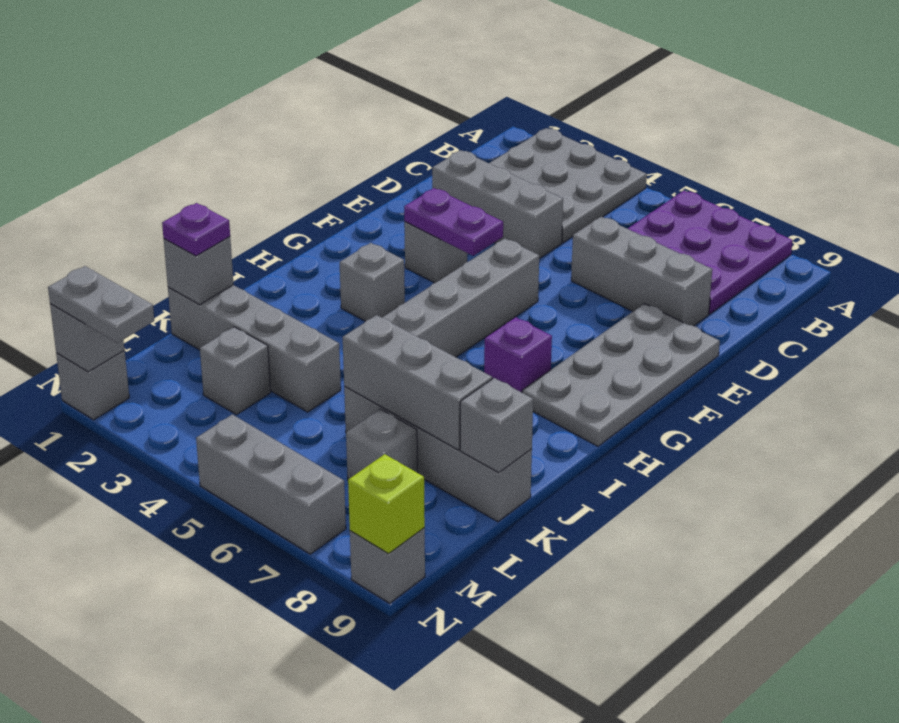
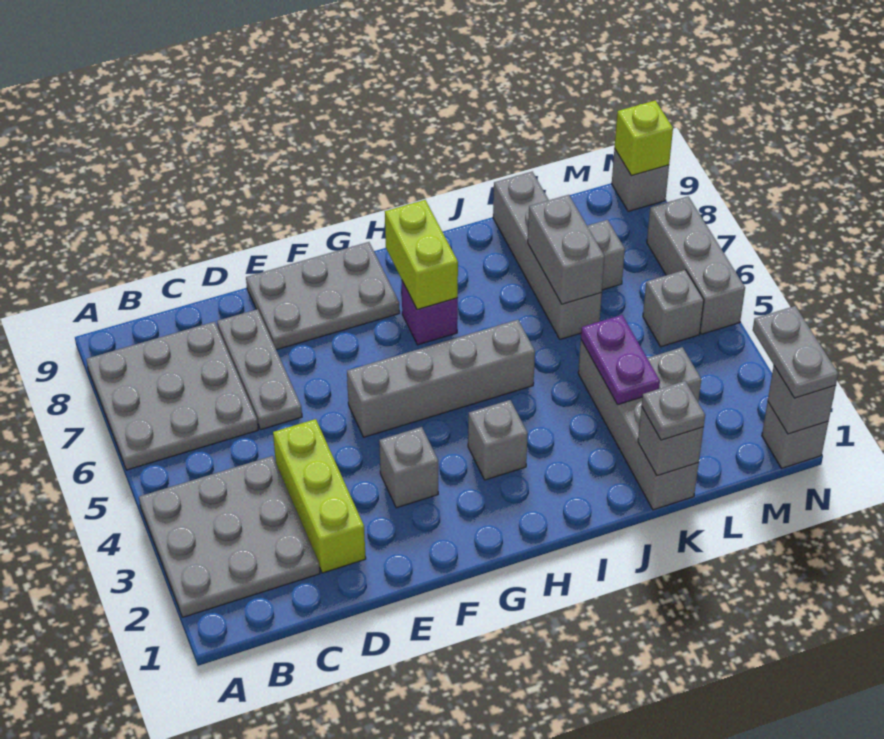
purple plate A6:C8 level 1 -> grey plate A6:C8 level 1
grey brick D2:D4 level 1 -> lime brick D2:D4 level 1
grey brick D6:D8 level 1 -> grey plate D6:D8 level 1
grey plate E8:H9 level 1 -> grey plate E8:G9 level 1
purple plate F3:F4 level 2 -> purple plate K3:K4 level 2
none -> lime brick H7:H8 level 2
purple plate K1 level 3 -> grey plate K1 level 3
grey brick K6:K8 level 2 -> grey brick K6:K7 level 2
grey brick K9 level 2 -> grey brick M5 level 1

